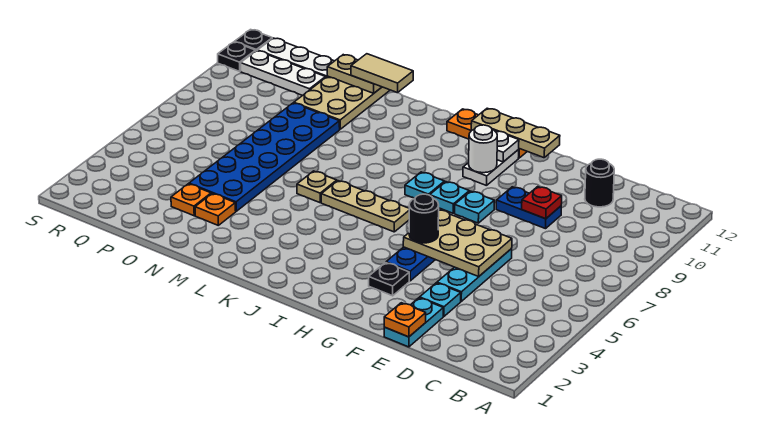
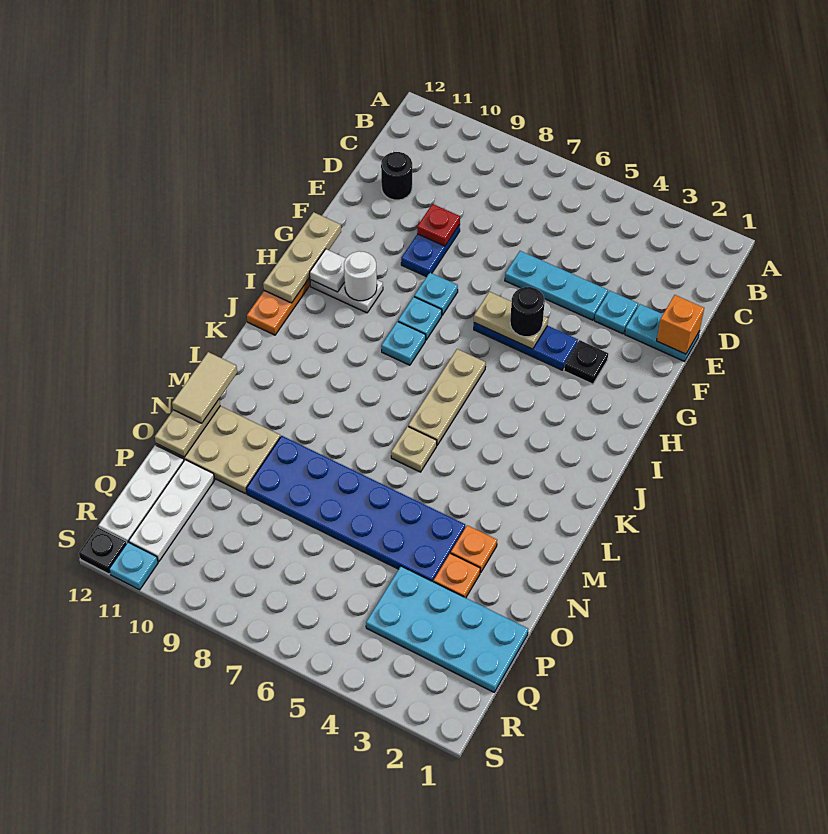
orange plate E1 level 2 -> orange brick E1 level 2
tan plate E5:G6 level 2 -> tan plate G5:G6 level 2
none -> cyan plate P1:Q4 level 1
black plate S11 level 1 -> cyan plate S11 level 1

